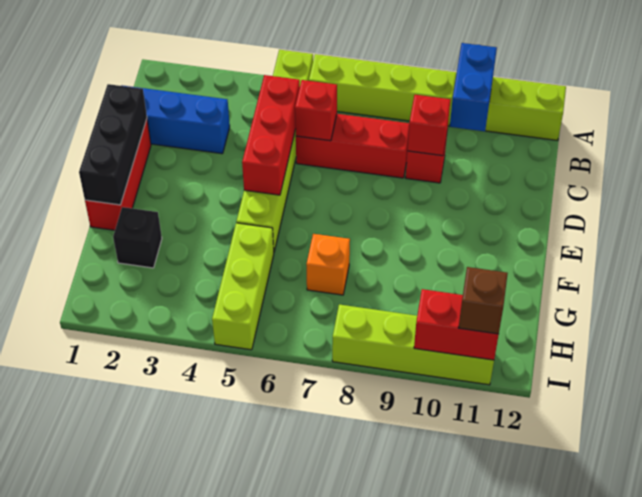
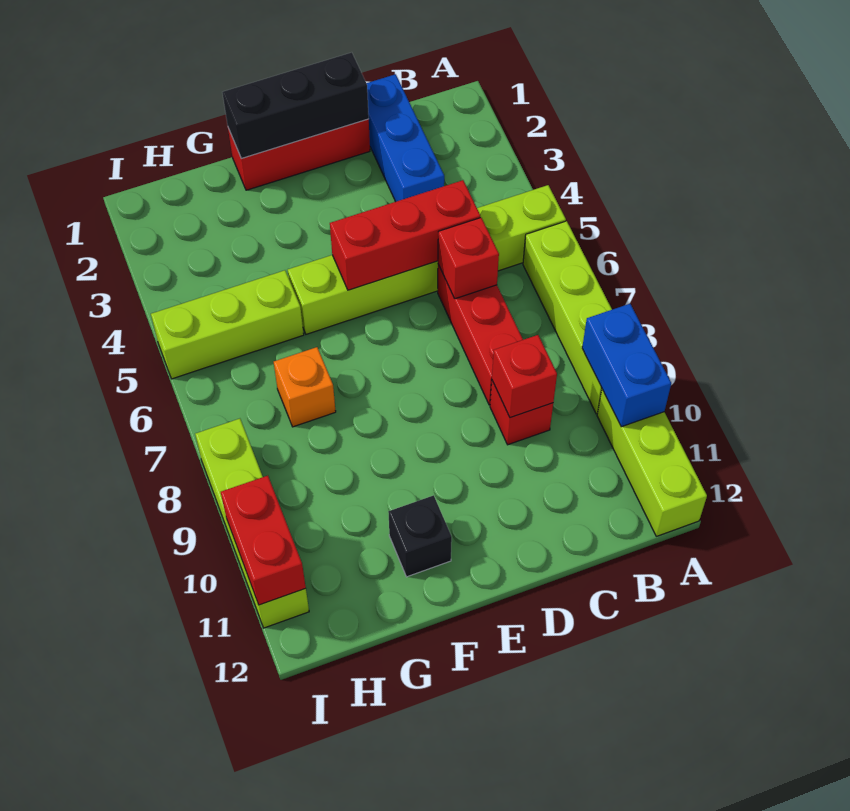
blue brick A10:B10 level 2 -> blue brick A9:A10 level 2
black brick G2 level 1 -> black brick F11 level 1
brown brick I11 level 3 -> none

